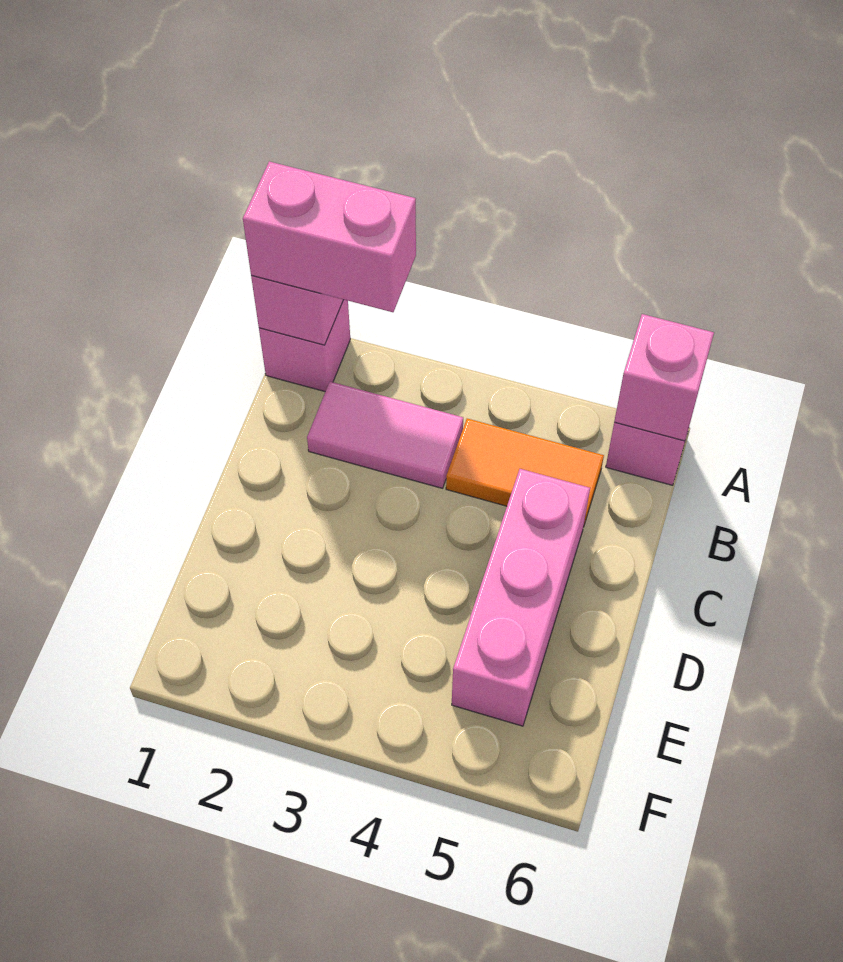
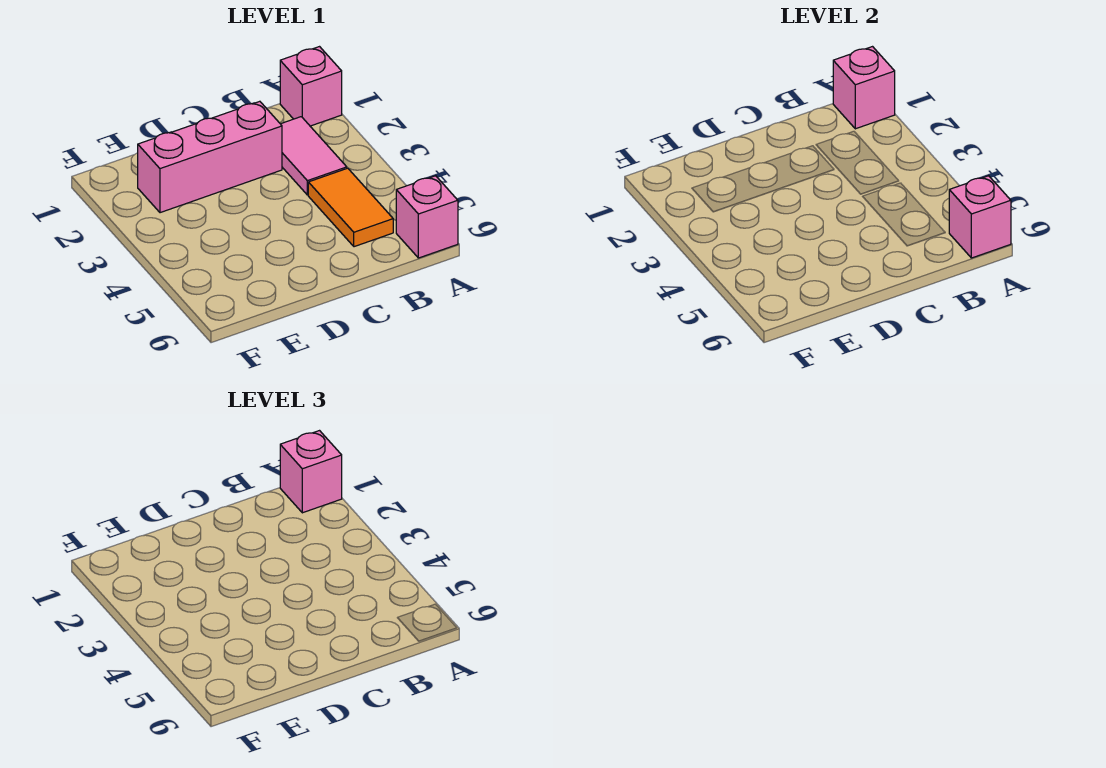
pink brick A1:A2 level 3 -> pink brick A1 level 3
pink brick C5:E5 level 1 -> pink brick C2:E2 level 1

